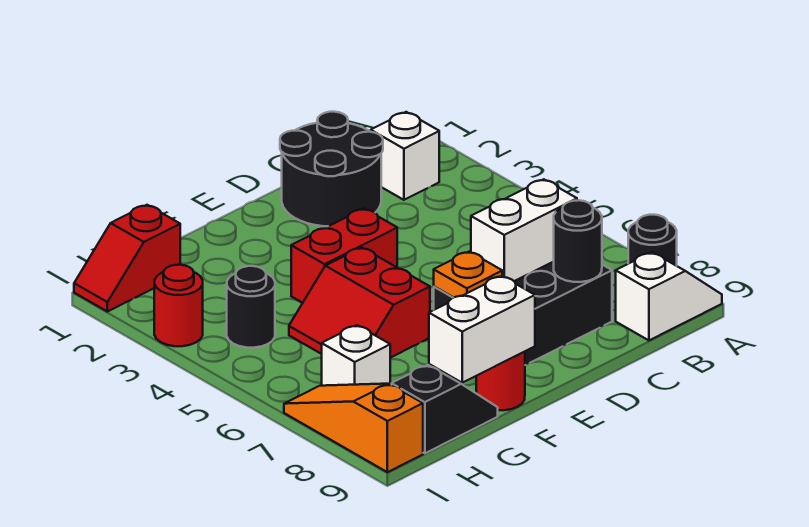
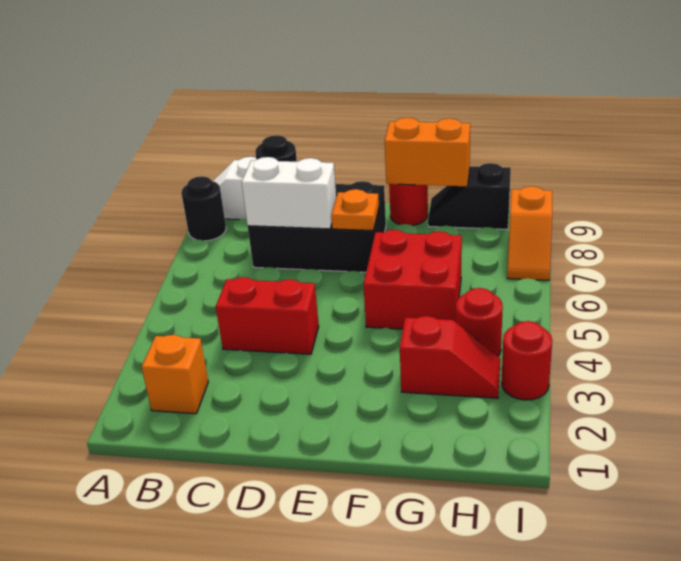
white brick B2 level 1 -> orange brick B2 level 1
black round brick C1:D2 level 1 -> none
red brick E4:F4 level 1 -> red brick C4:D4 level 1
red slope F5:G6 level 1 top F -> red brick F5:G6 level 1
white brick F9:G9 level 2 -> orange brick F9:G9 level 2
red slope H1:I1 level 1 top H -> red slope G3:H3 level 1 top G
black round brick H4 level 1 -> red round brick H4 level 1
white brick H7 level 1 -> none
orange slope I7:I9 level 1 top 9 -> orange slope I7:I8 level 1 top 8

